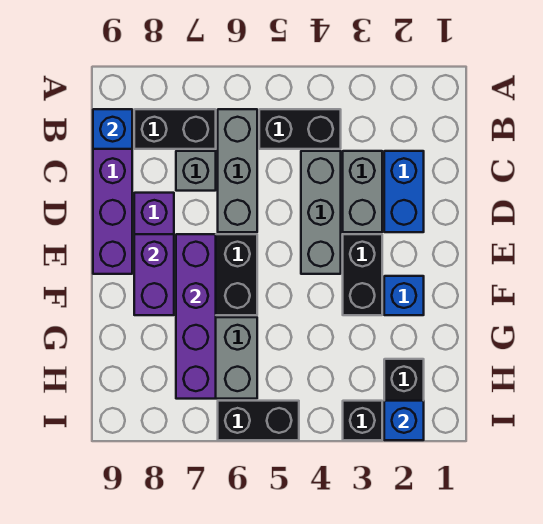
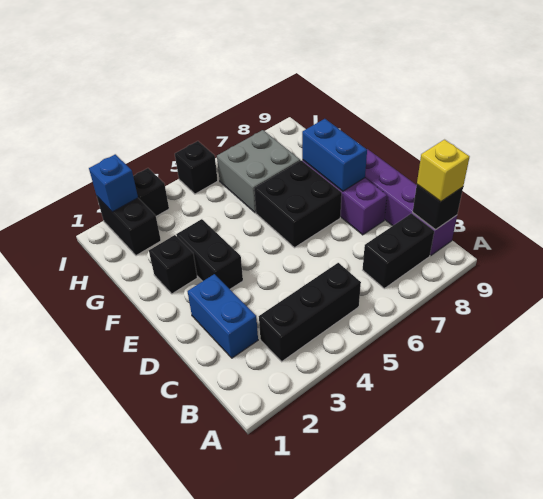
black brick B4:B5 level 1 -> black brick B3:B5 level 1
grey brick B6:D6 level 1 -> none
blue brick B9 level 2 -> black brick B9 level 2
none -> yellow brick B9 level 3
grey brick C3:D3 level 1 -> none
grey brick C4:E4 level 1 -> none
grey brick C7 level 1 -> none
purple brick E7:H7 level 2 -> none
purple brick E8:F8 level 2 -> blue brick E8:F8 level 2
blue brick F2 level 1 -> black brick F2 level 1
black brick I5:I6 level 1 -> black brick I5 level 1

